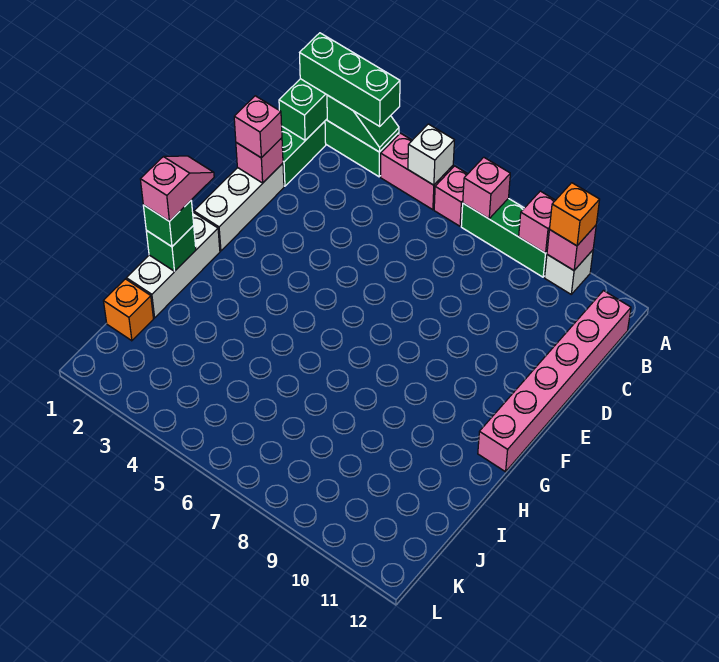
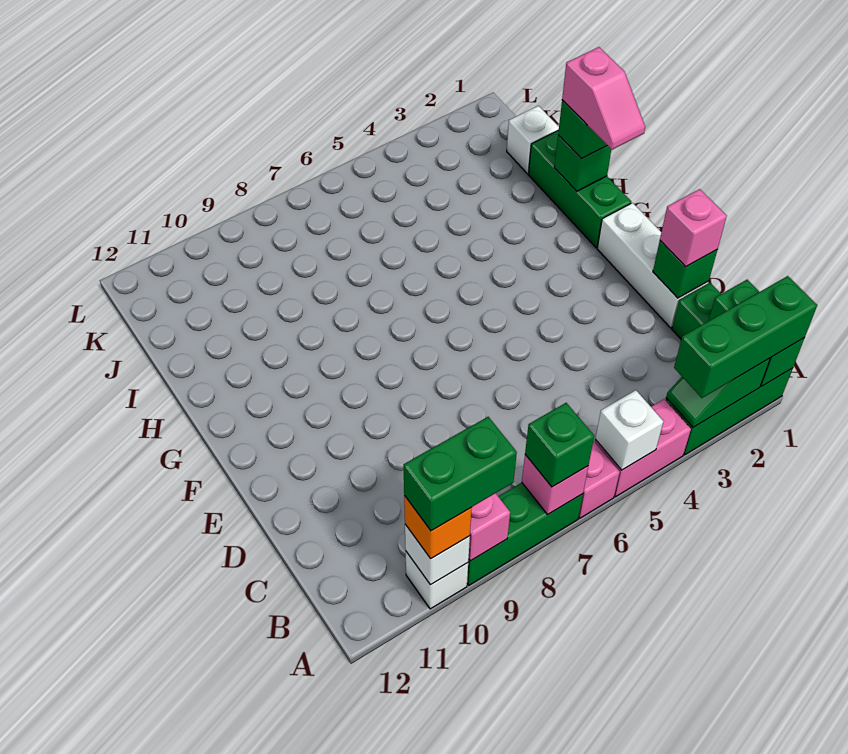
none -> green brick A7 level 3
none -> green brick A9:A10 level 4
pink brick A10 level 2 -> white brick A10 level 2
pink brick B12:G12 level 1 -> none
pink brick D1 level 2 -> green brick D1 level 2
white brick G1:I1 level 1 -> green brick G1:I1 level 1
orange brick J1 level 1 -> white brick J1 level 1

